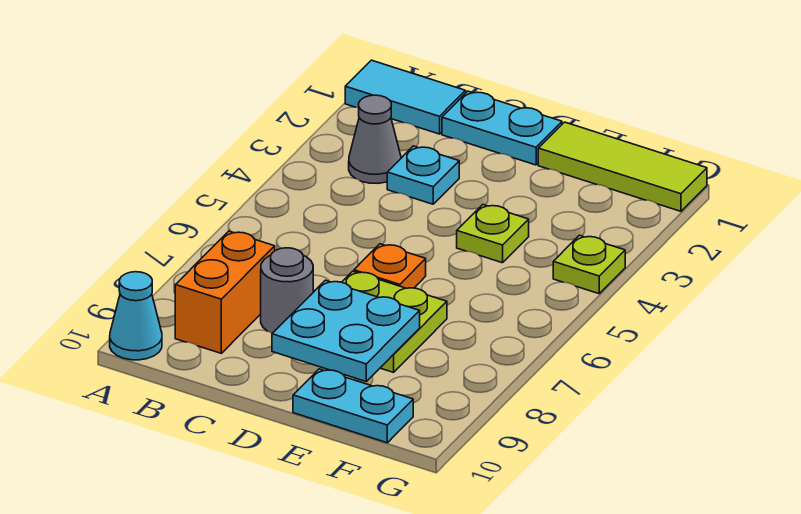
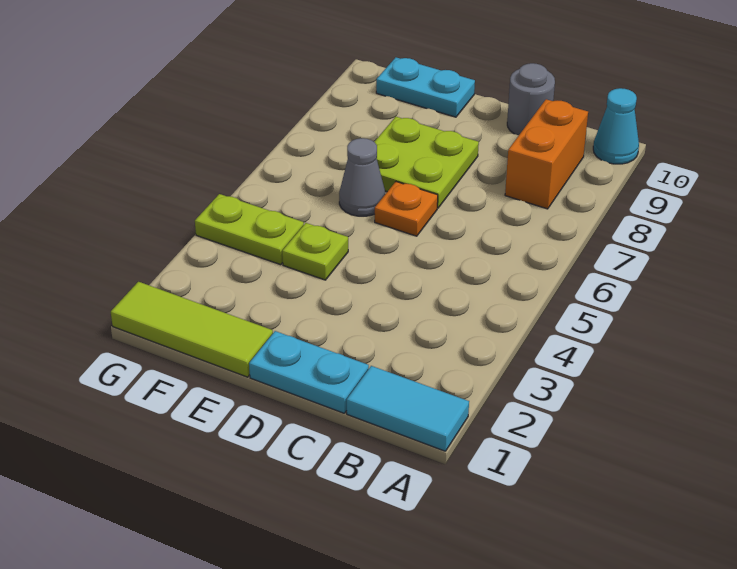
grey cone B3 level 1 -> grey cone E6 level 1
cyan plate C3 level 1 -> none
grey round brick C8 level 1 -> grey round brick C10 level 1
cyan plate D8:E9 level 2 -> none
lime plate G4 level 1 -> lime plate F4:G4 level 1

